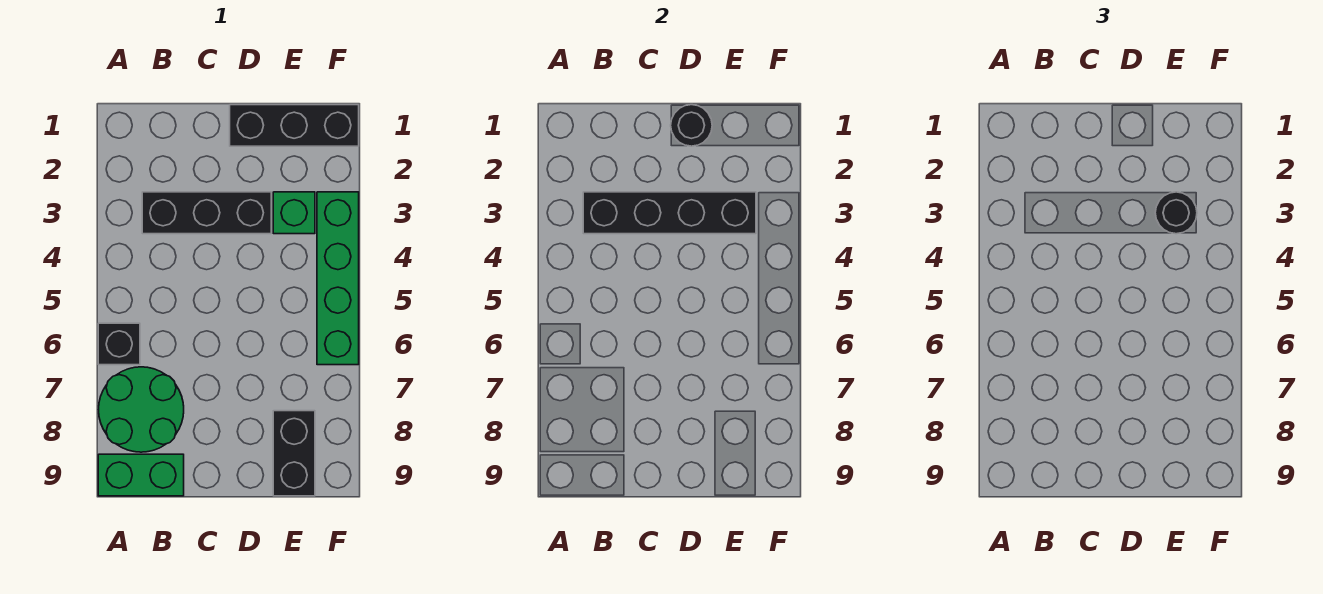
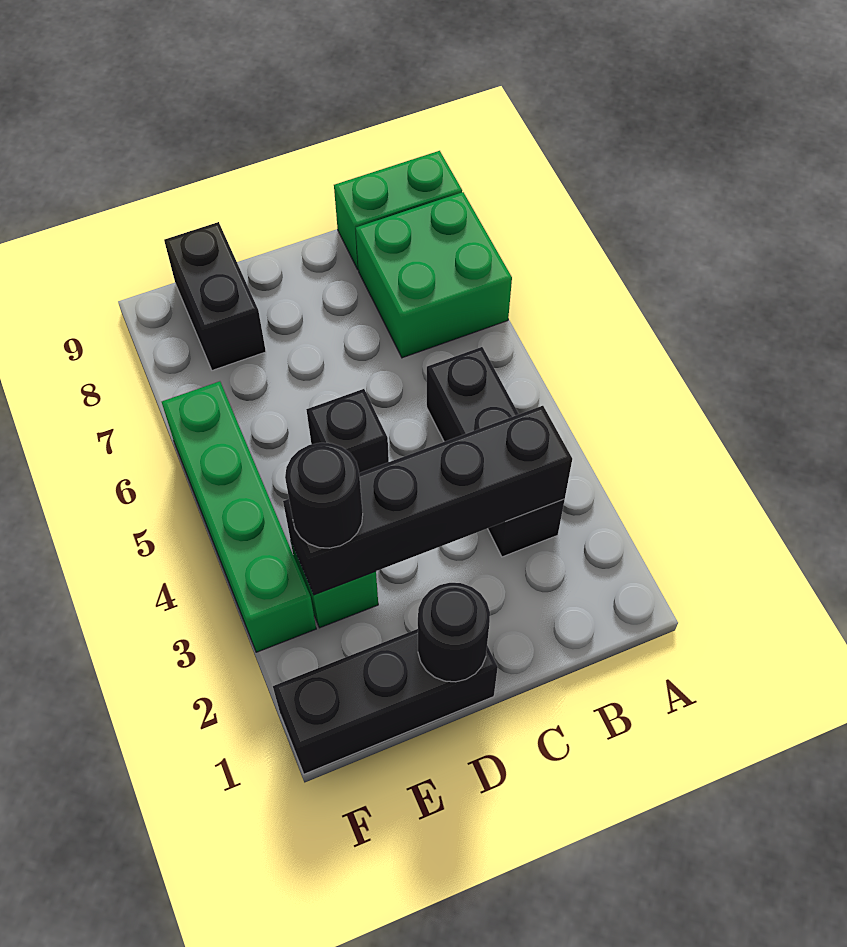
black brick A6 level 1 -> black brick D5 level 1
green round brick A7:B8 level 1 -> green brick A7:B8 level 1
black brick B3:D3 level 1 -> black brick B3:B5 level 1

